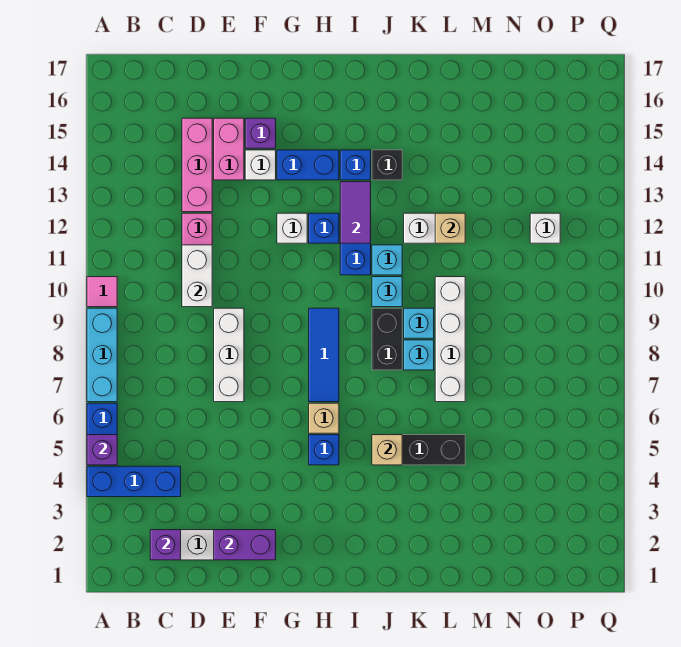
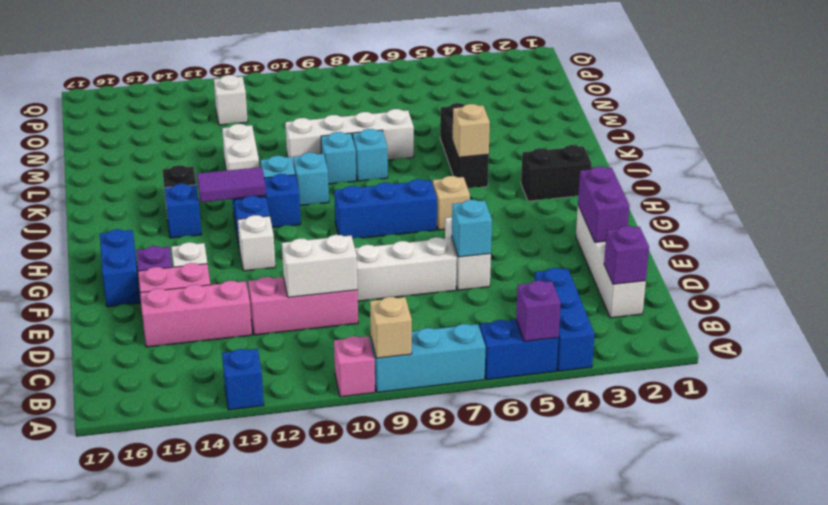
pink tile A10 level 1 -> pink brick A10 level 1
none -> white brick E6:F6 level 1
none -> cyan brick E6 level 2
blue brick G14:H14 level 1 -> blue brick F16:G16 level 1
blue brick H5 level 1 -> blue brick A13 level 1
blue tile H7:H9 level 1 -> blue brick H7:H9 level 1
black brick J8:J9 level 1 -> black brick I2:I3 level 1
tan brick L12 level 2 -> tan brick A9 level 2

